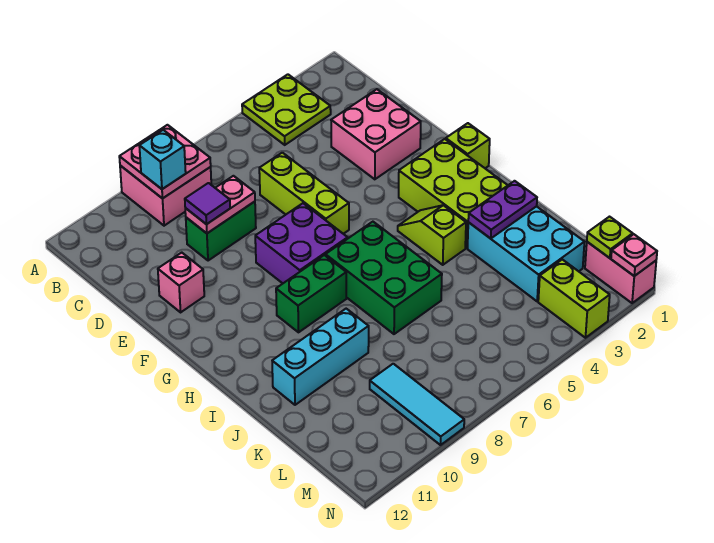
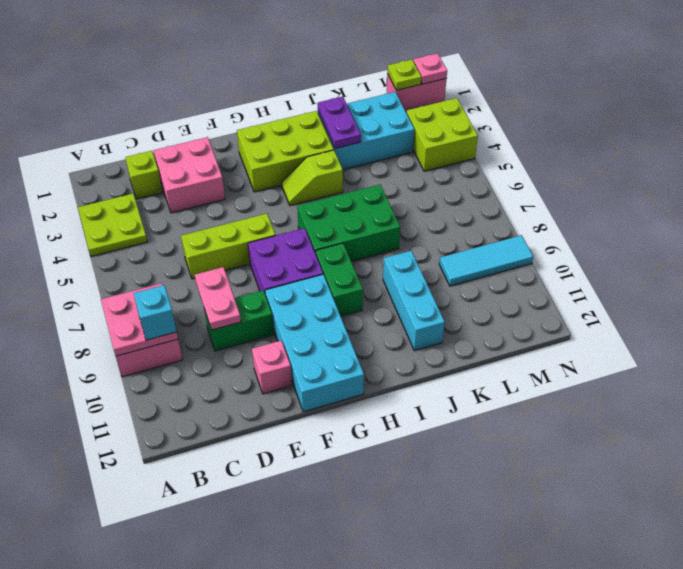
green brick D8:D9 level 1 -> green brick D9:E9 level 1
purple tile D9 level 3 -> none
none -> cyan brick F9:G12 level 1
lime brick G1 level 1 -> lime brick C2 level 1
lime brick M3:N3 level 1 -> lime brick M3:N4 level 1

